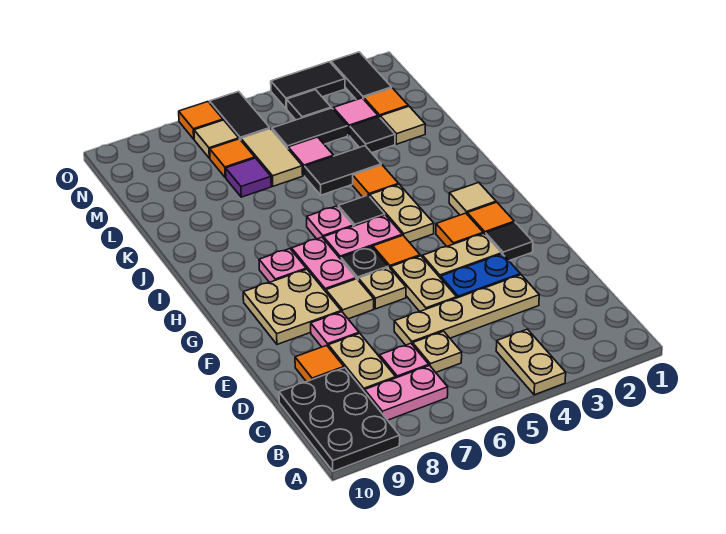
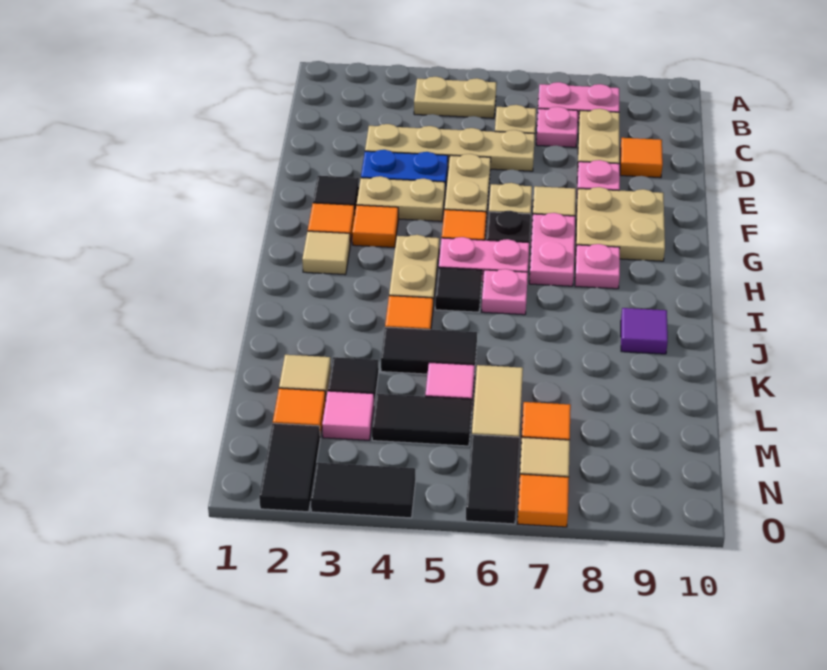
tan plate A4:B4 level 1 -> tan plate B4:B5 level 1
black plate A9:C10 level 1 -> none
purple tile L7 level 1 -> purple tile J9 level 1
black tile N4 level 1 -> none

